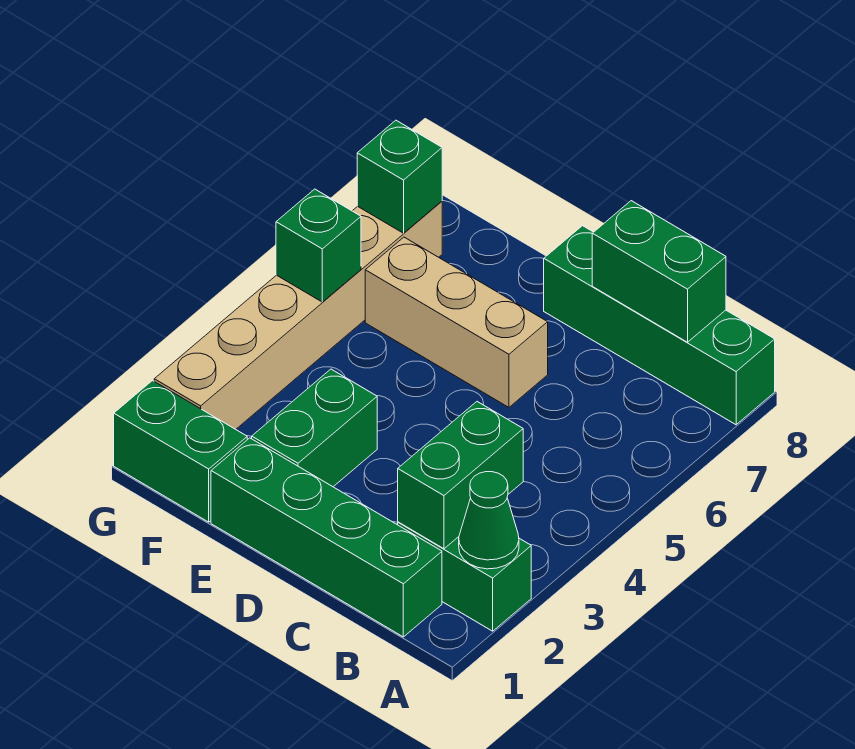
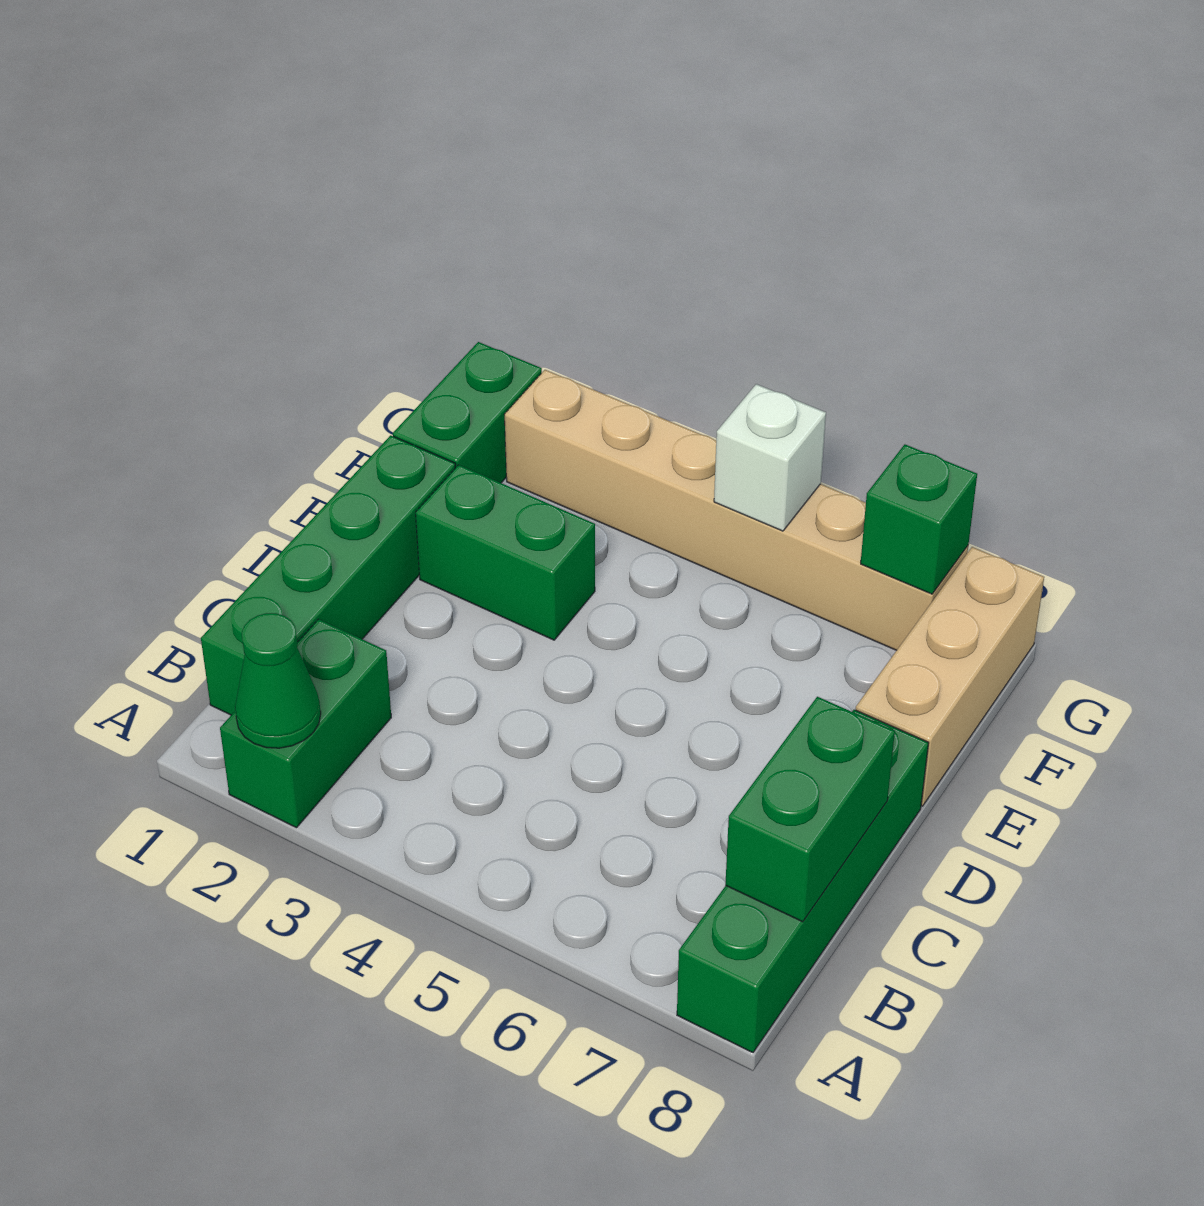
green brick B2:B3 level 2 -> none
tan brick D6:F6 level 1 -> tan brick E8:G8 level 1
green brick G5 level 2 -> white brick G5 level 2

